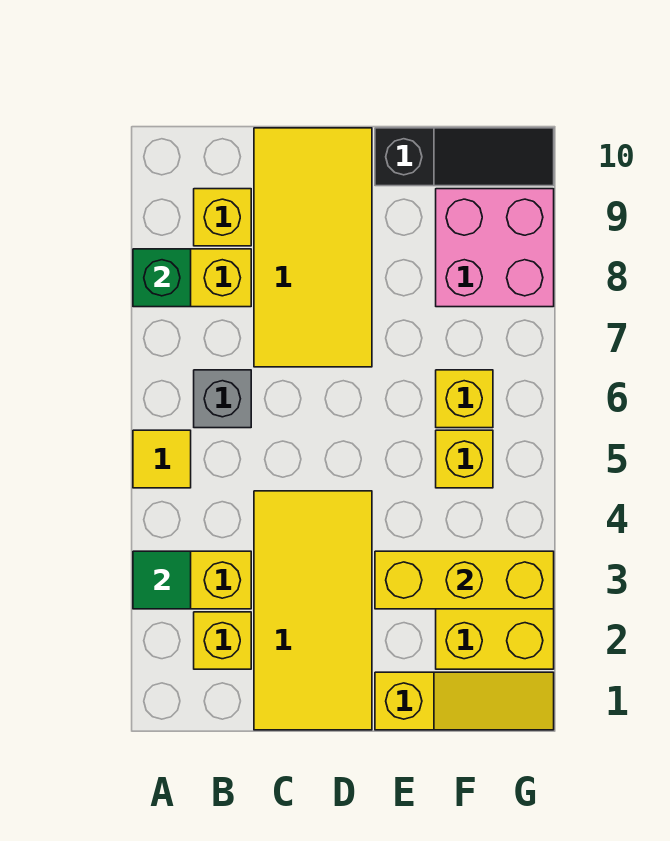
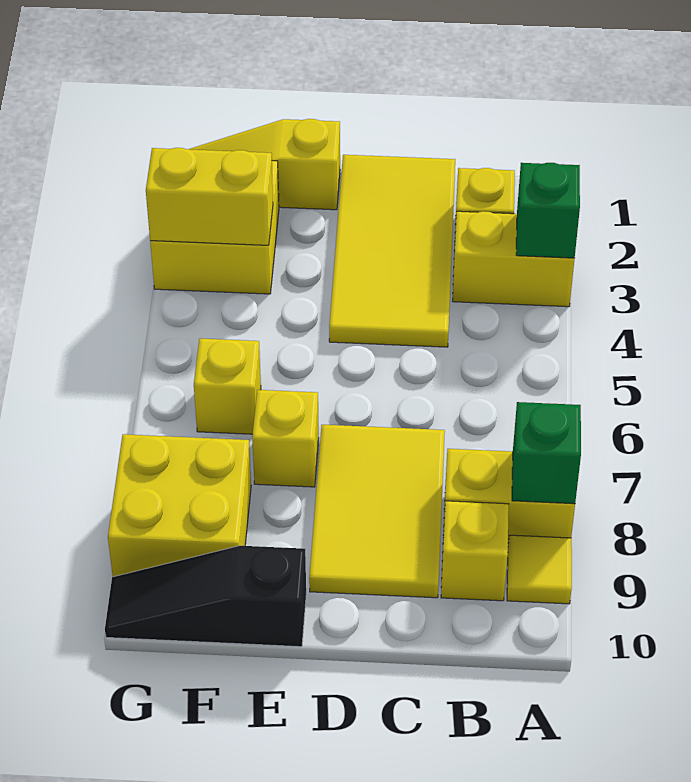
green tile A3 level 2 -> green brick A3 level 2
yellow tile A5 level 1 -> yellow tile A9 level 1
grey brick B6 level 1 -> none
yellow tile C7:D10 level 1 -> yellow tile C7:D9 level 1
yellow brick E3:G3 level 2 -> yellow brick F3:G3 level 2
yellow brick F5 level 1 -> yellow brick E7 level 1
pink brick F8:G9 level 1 -> yellow brick F8:G9 level 1

